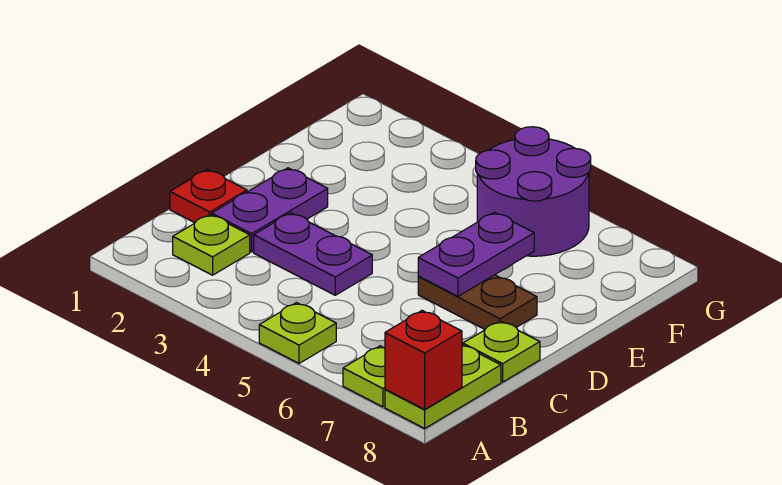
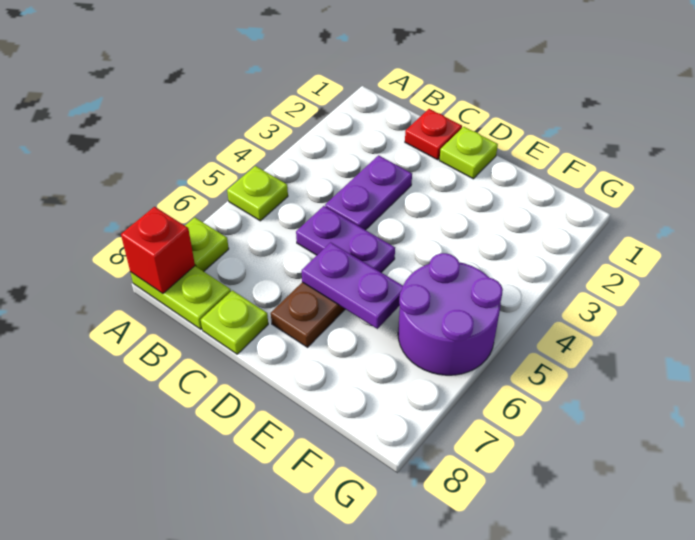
lime plate B2 level 1 -> lime plate D1 level 1
purple plate C2:D2 level 1 -> purple plate C5:D5 level 1

